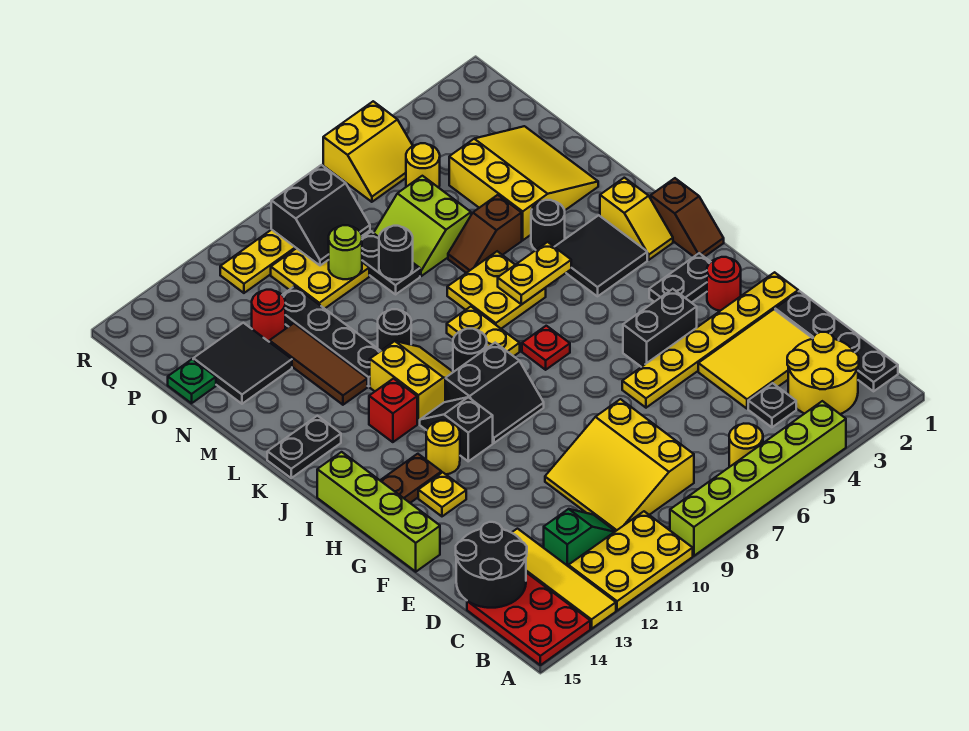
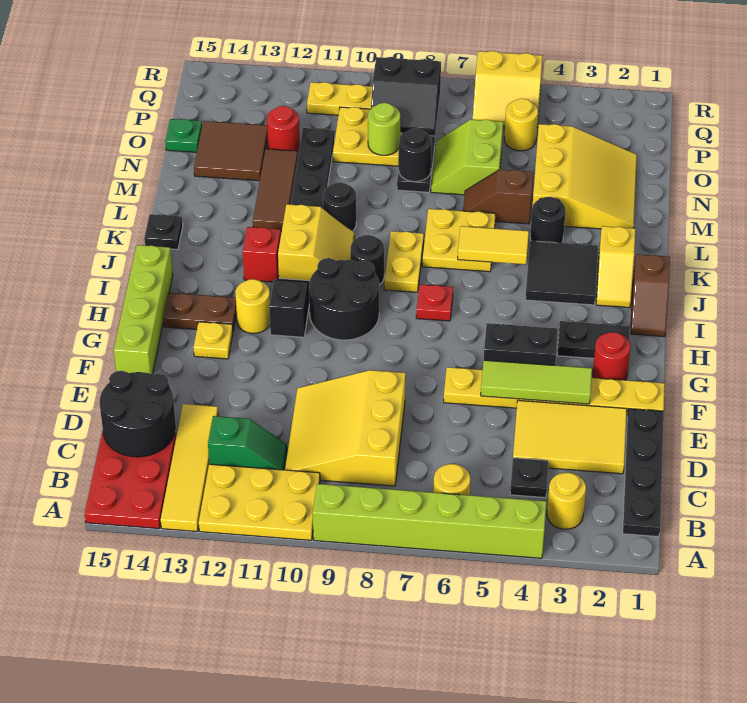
yellow round brick B2:C3 level 1 -> yellow round brick B3 level 1
none -> lime tile F3:F5 level 2
black slope H9:I10 level 1 top I -> black round brick H9:I10 level 1
yellow plate K5:K6 level 2 -> yellow tile K5:K6 level 2
black plate K14:K15 level 1 -> black plate K15 level 1
black tile N13:O14 level 1 -> brown tile N13:O14 level 1

